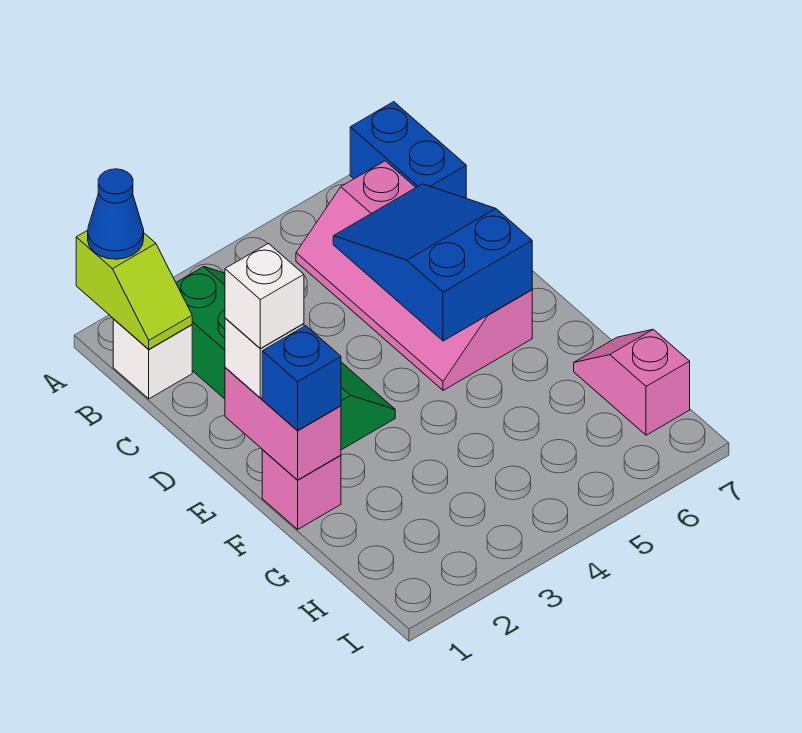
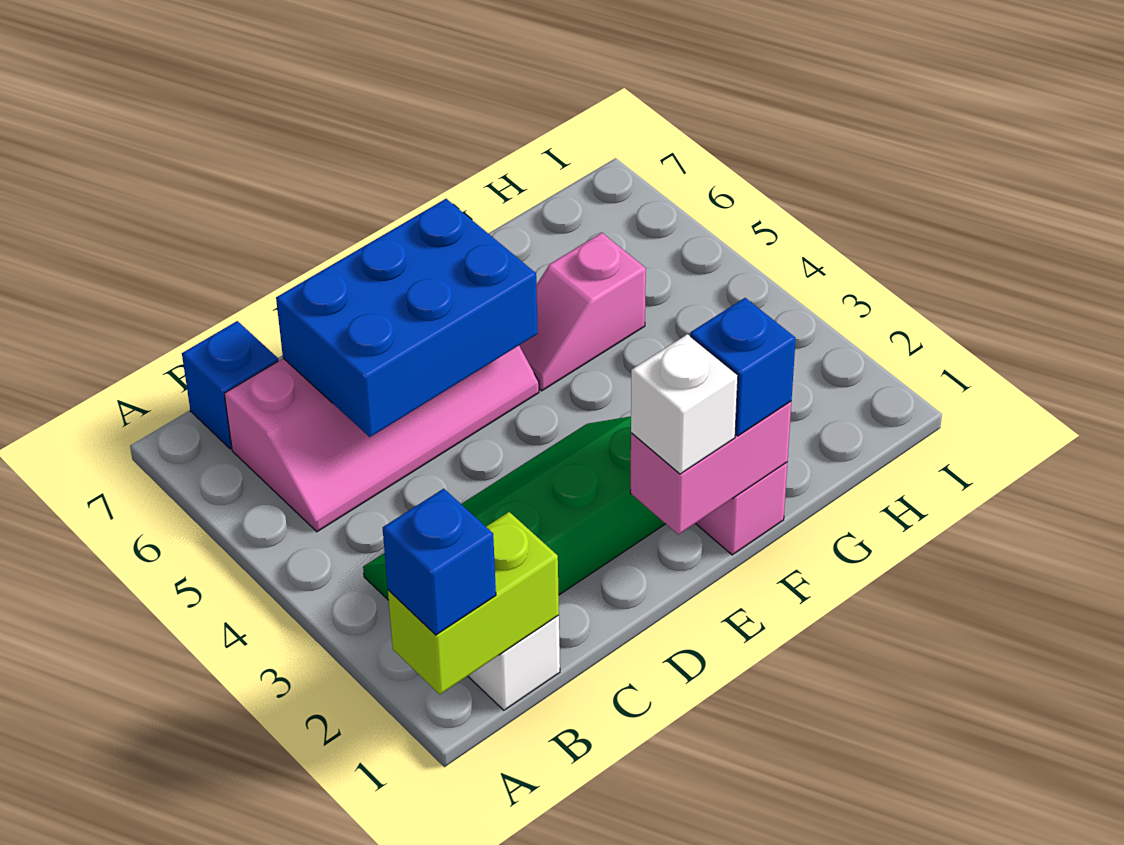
lime slope A1:B1 level 2 top A -> lime brick A1:B1 level 2
blue cone A1 level 3 -> blue brick A1 level 3
blue brick A7:B7 level 1 -> blue brick B7 level 1
blue slope C5:E6 level 2 top E -> blue brick C5:E6 level 2
white brick E1 level 4 -> none
pink slope G7:H7 level 1 top H -> pink slope F5:G5 level 1 top G

